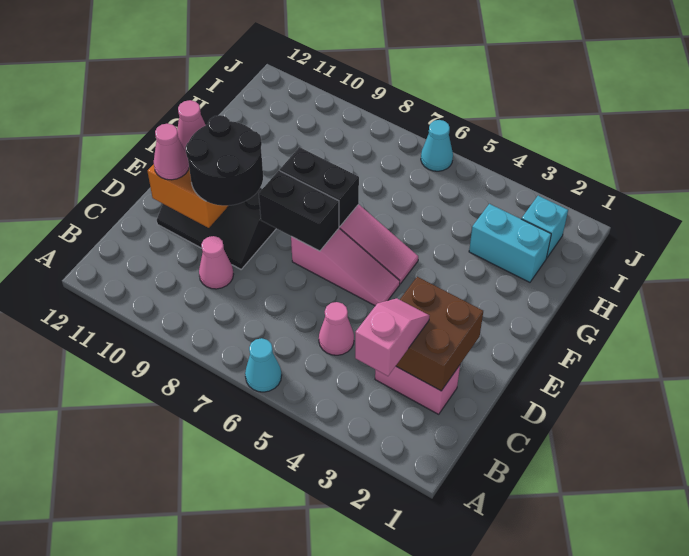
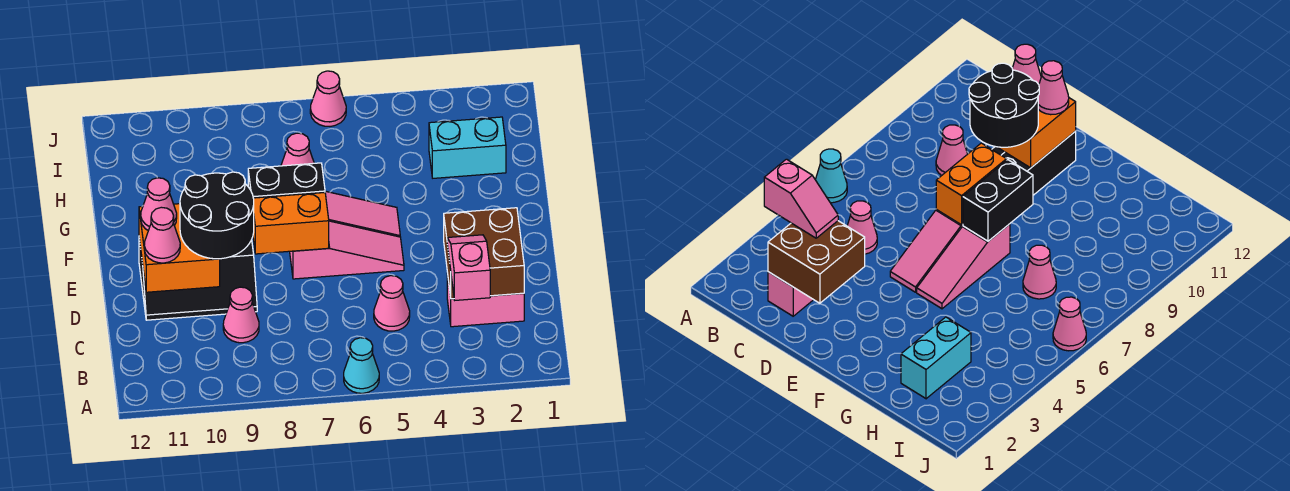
black brick E7:E8 level 2 -> orange brick E7:E8 level 2
none -> pink cone H7 level 1
cyan brick I2 level 1 -> none
cyan cone J6 level 1 -> pink cone J6 level 1

